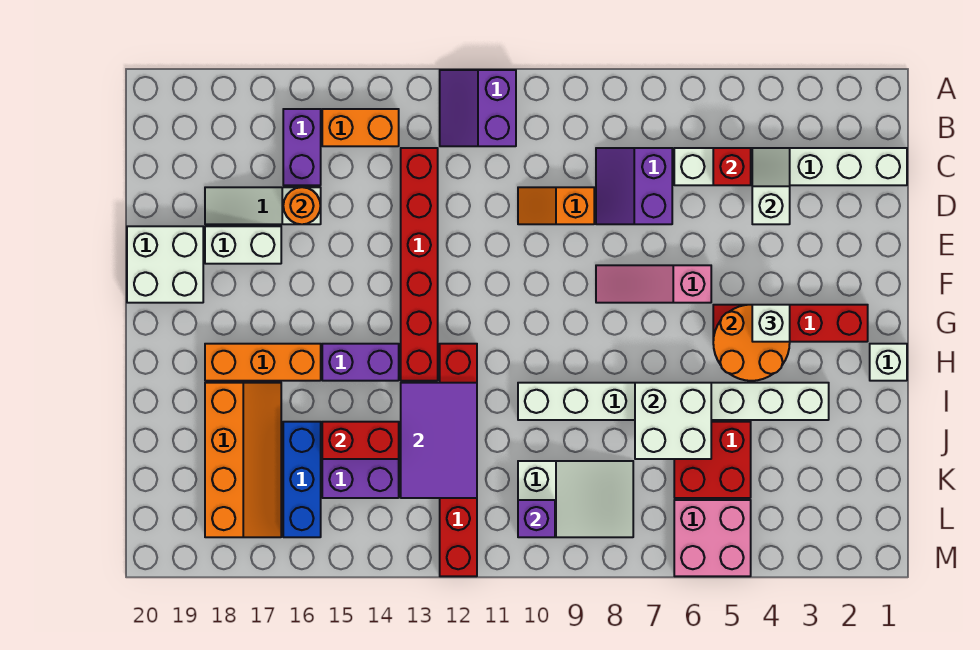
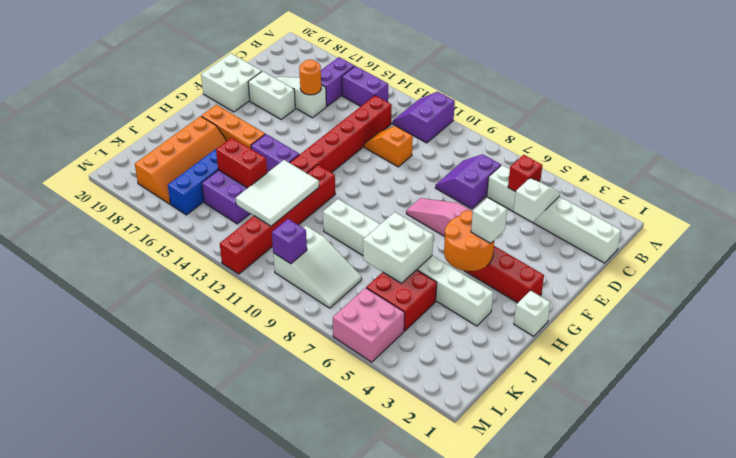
orange brick B14:B15 level 1 -> purple brick B14:B15 level 1
orange slope D9:D10 level 1 top 9 -> orange slope D11:D12 level 1 top 11
purple tile I12:K13 level 2 -> white tile I12:K13 level 2

